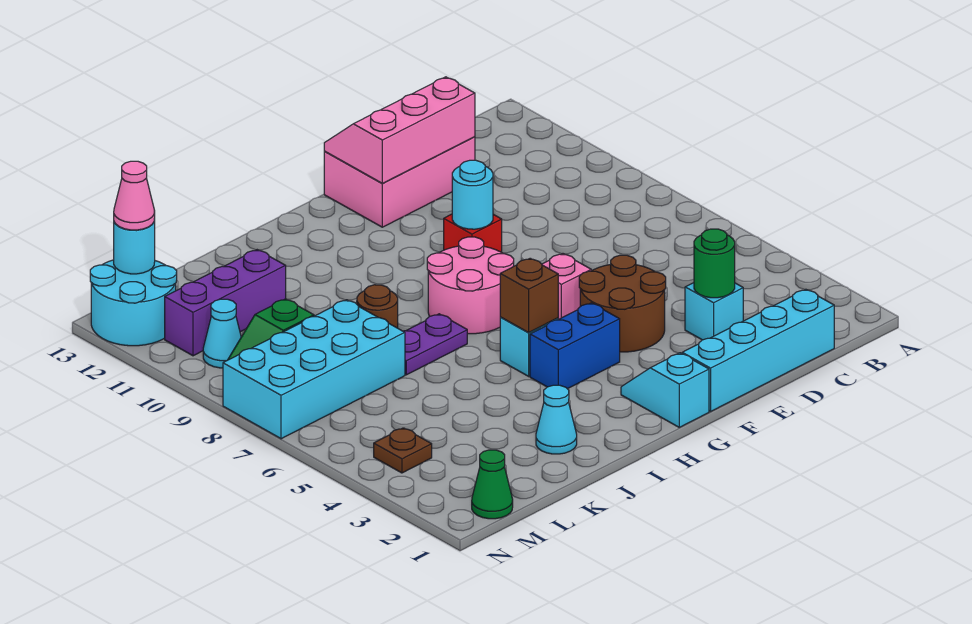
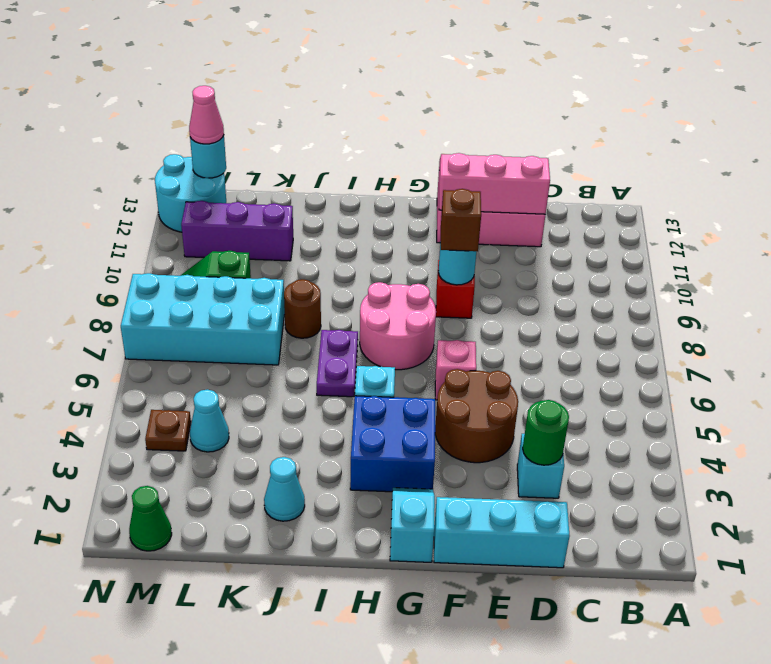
cyan brick C1:F1 level 1 -> cyan brick D1:F1 level 1
blue brick G4:H4 level 1 -> blue brick G3:H4 level 1
brown brick H5 level 2 -> brown brick F9 level 3
purple plate I7:J7 level 1 -> purple plate I6:I7 level 1
cyan cone M10 level 1 -> cyan cone L4 level 1

